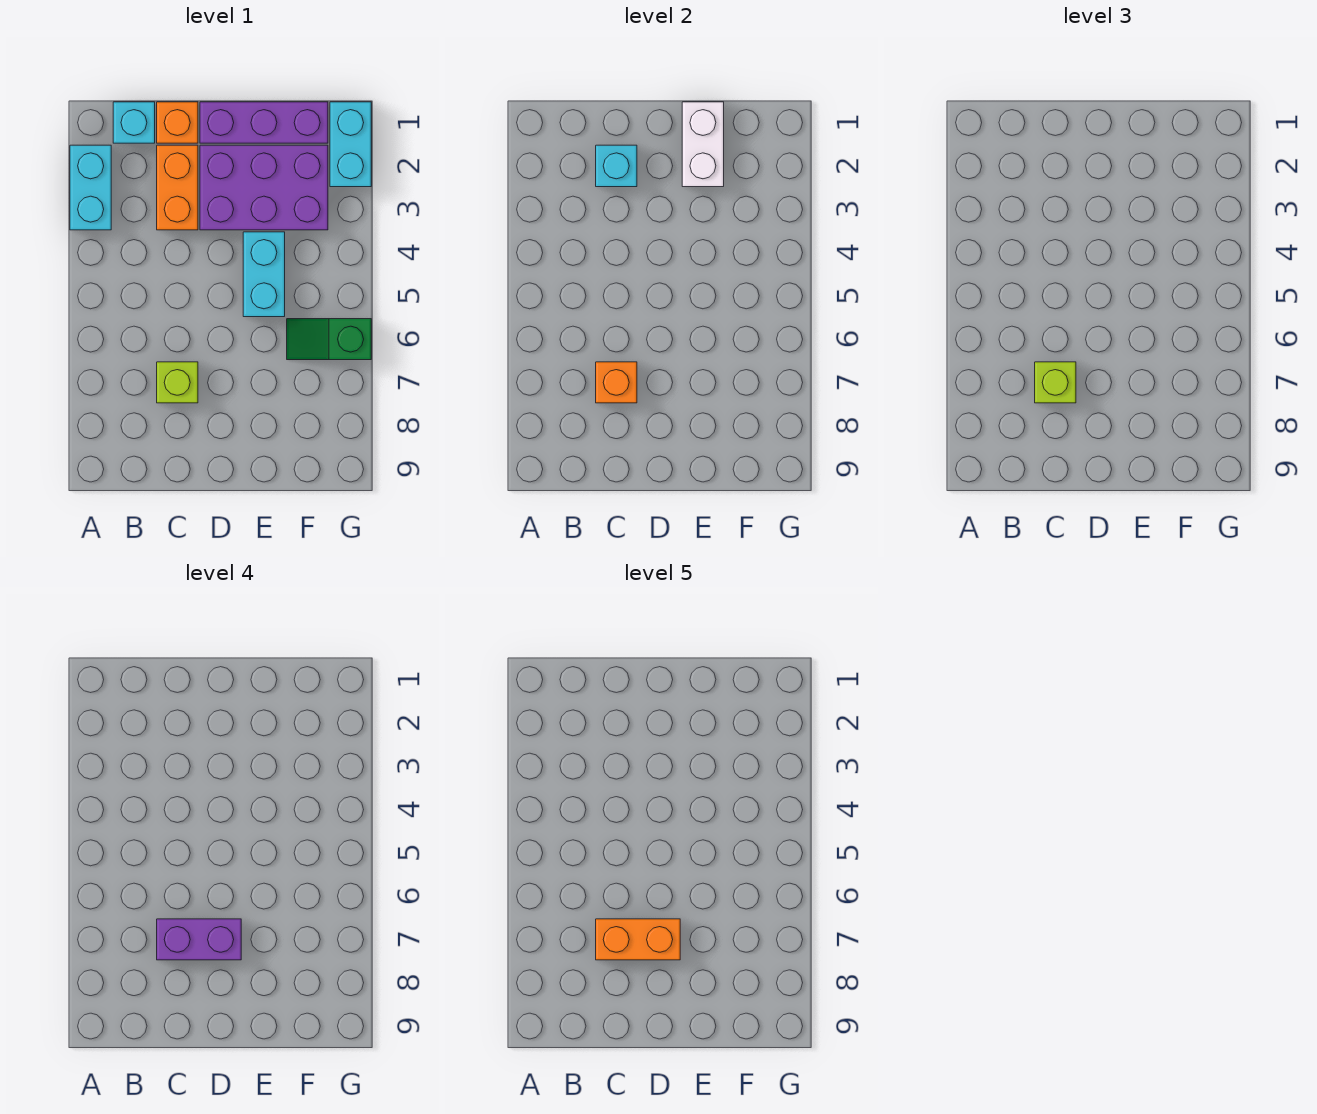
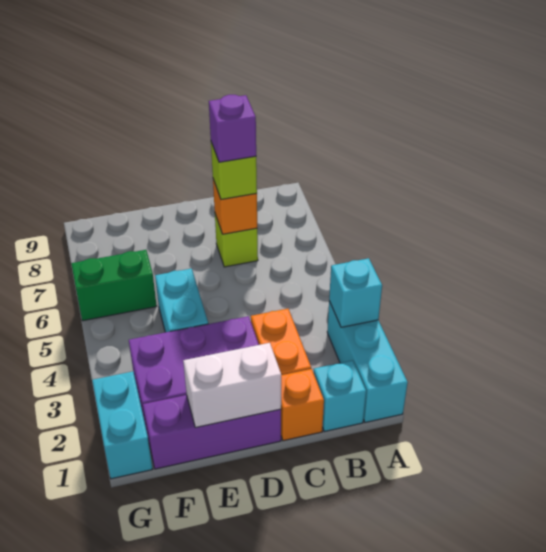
cyan brick A2:A3 level 1 -> cyan brick A1:A3 level 1
cyan brick C2 level 2 -> cyan brick A3 level 2
purple brick C7:D7 level 4 -> purple brick C7 level 4
orange brick C7:D7 level 5 -> none
white brick E1:E2 level 2 -> white brick D1:E1 level 2
green slope F6:G6 level 1 top G -> green brick F6:G6 level 1

